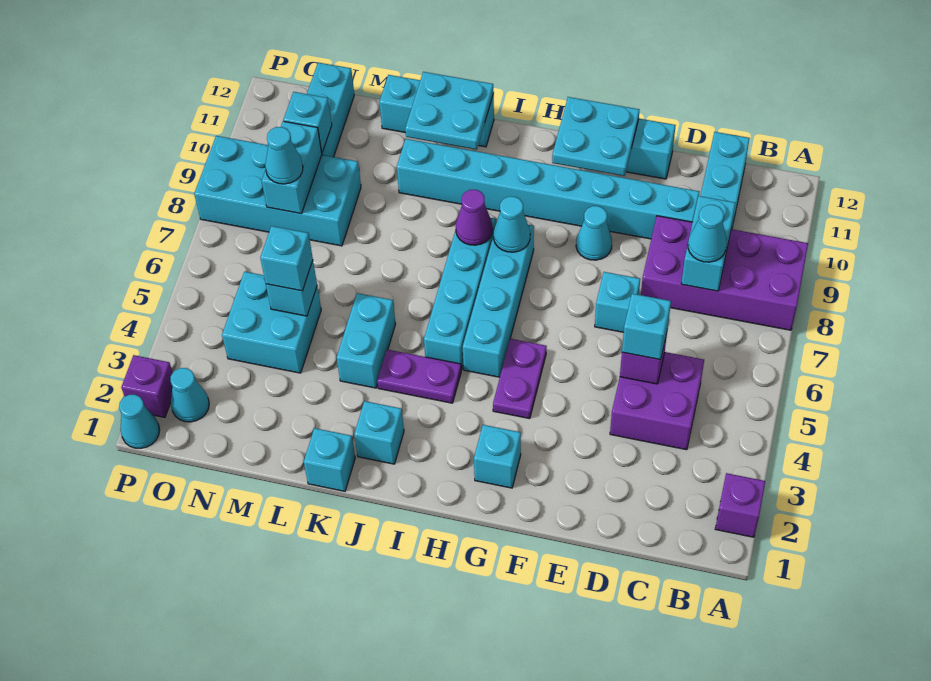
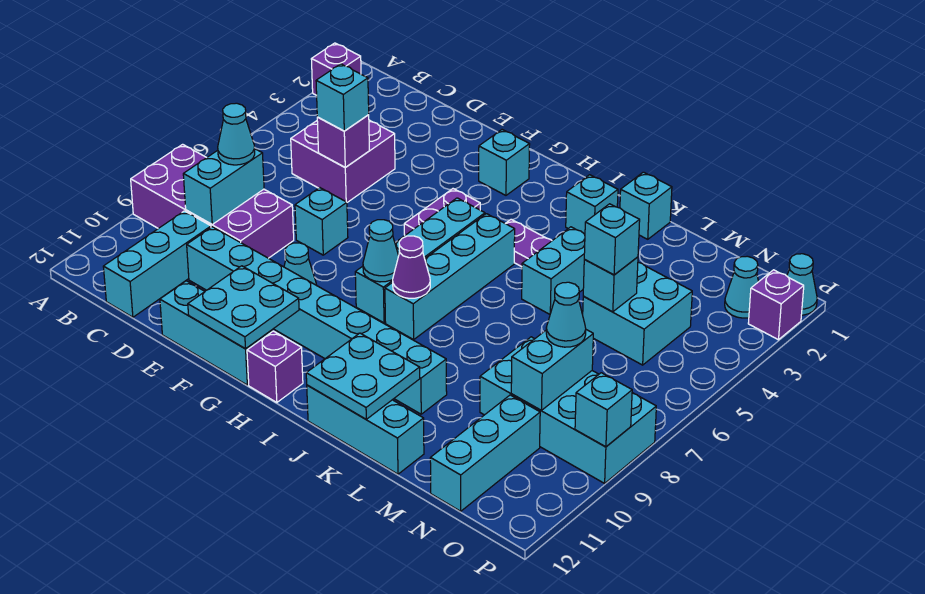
none -> purple brick H12 level 1
cyan brick N10 level 2 -> cyan brick P9 level 2

